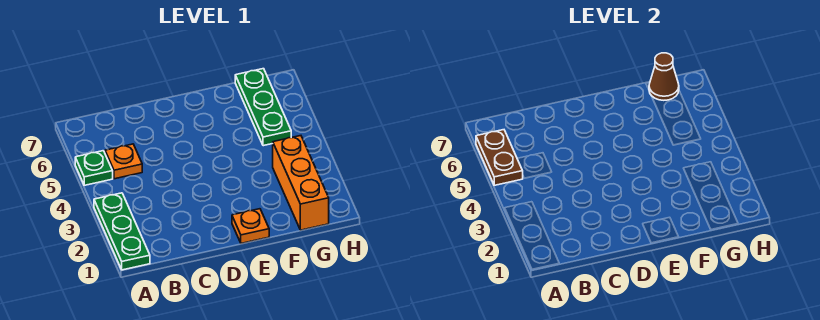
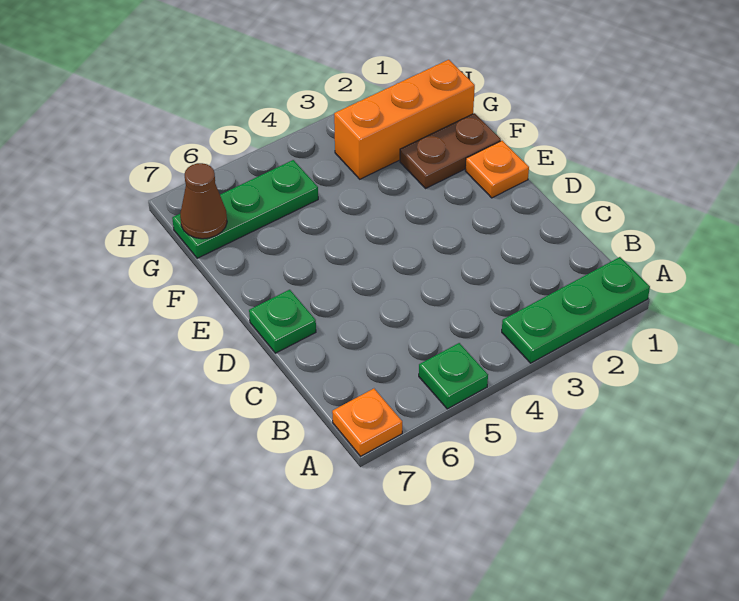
brown plate A5:A6 level 2 -> brown plate F1:F2 level 1
orange plate B5 level 1 -> orange plate A7 level 1
none -> green plate D7 level 1

